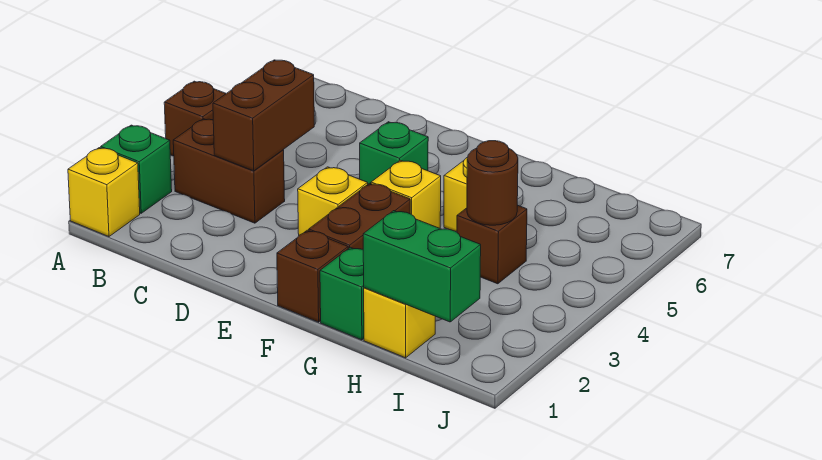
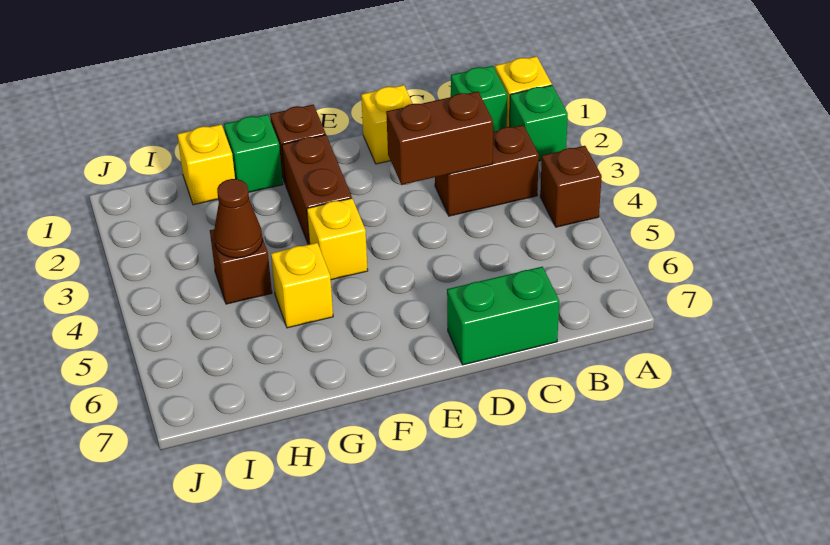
brown brick C3:C4 level 2 -> brown brick C3:D3 level 2
yellow brick E3 level 1 -> yellow brick D1 level 1
green brick E5 level 1 -> green brick B1 level 1
green brick H1:I1 level 2 -> green brick C7:D7 level 1
brown round brick H4 level 2 -> brown cone H4 level 2

